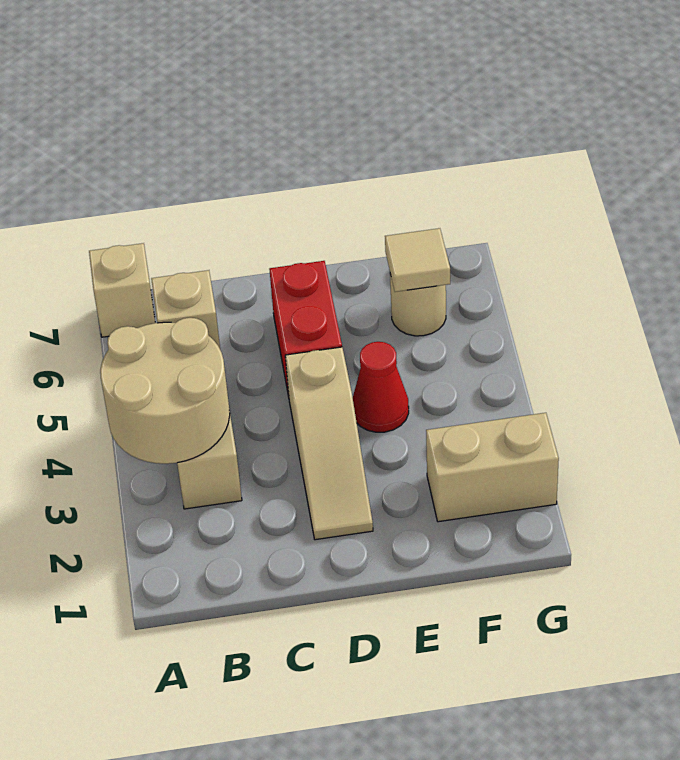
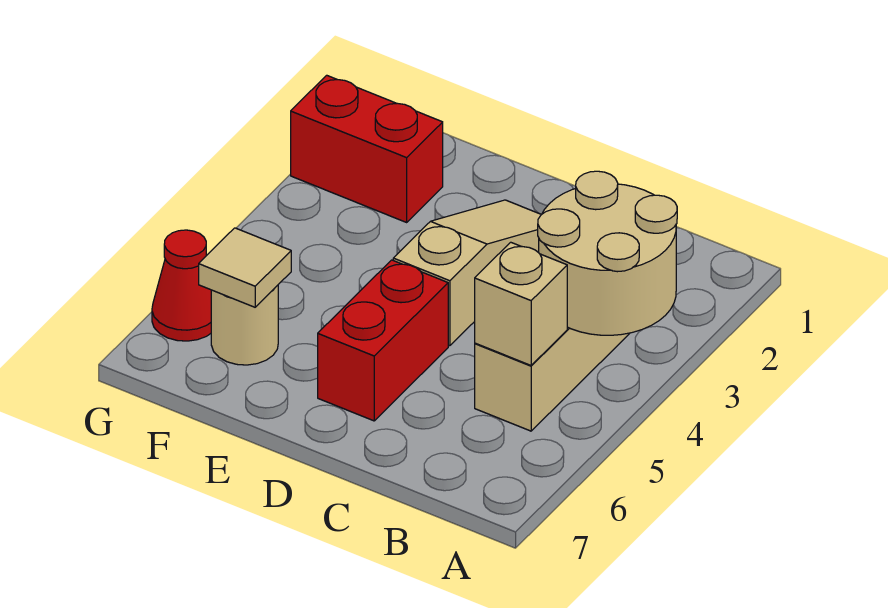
tan brick A7 level 1 -> none
red cone E4 level 1 -> red cone G6 level 1
tan brick F2:G2 level 1 -> red brick F2:G2 level 1

